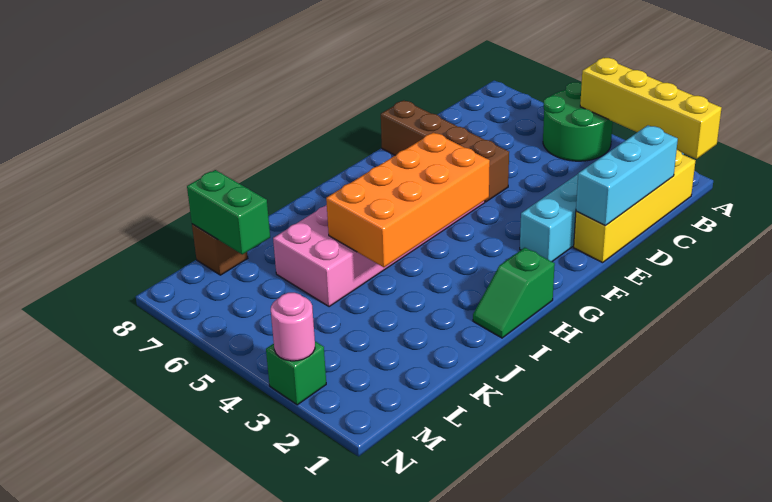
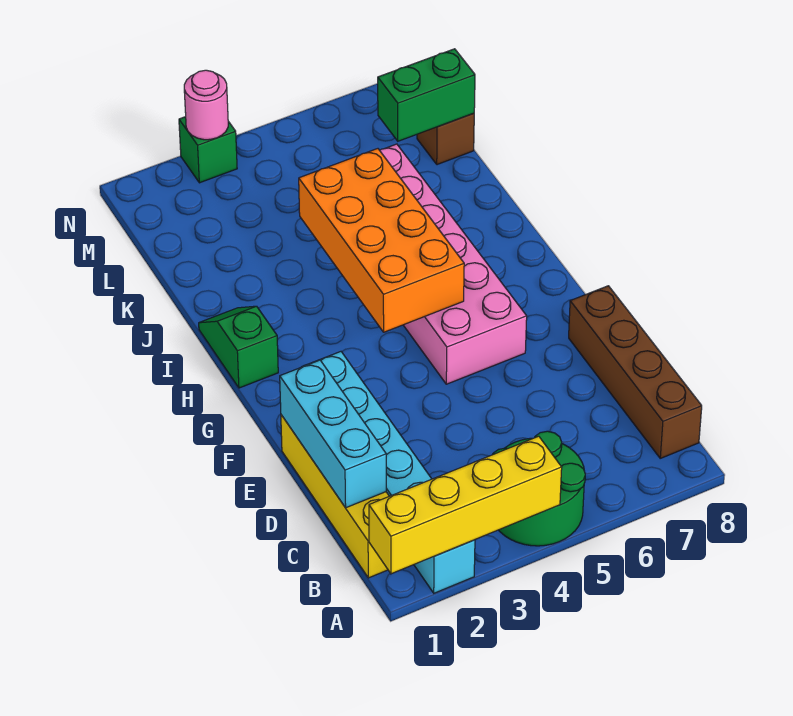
brown brick E5:E8 level 1 -> brown brick B8:E8 level 1

